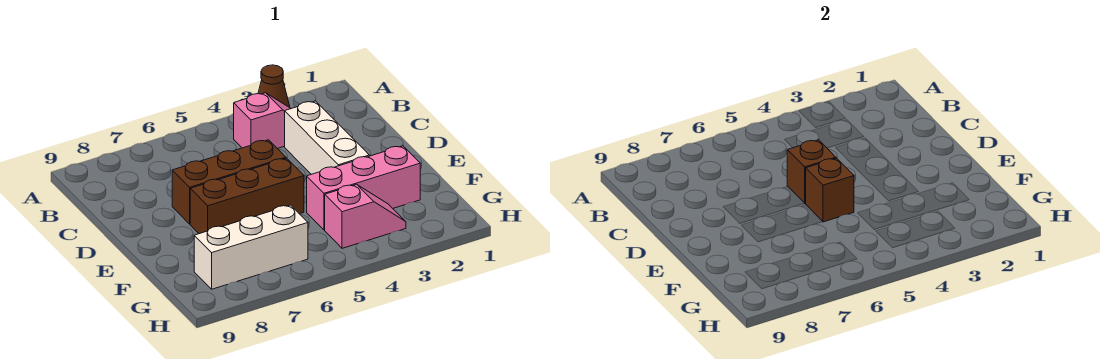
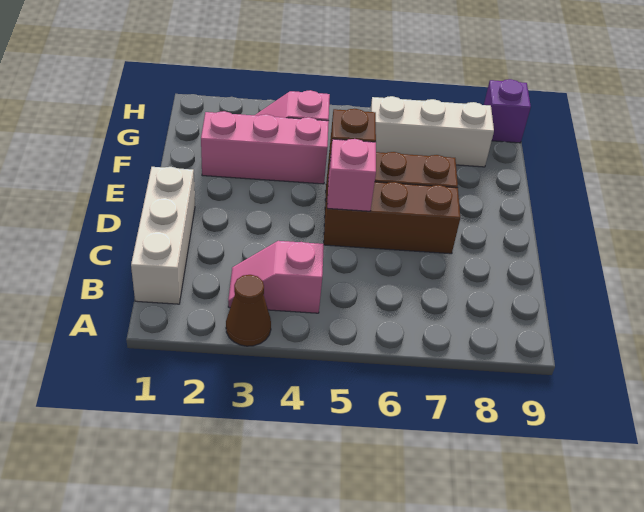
white brick C3:E3 level 1 -> white brick B1:D1 level 1
brown brick D5 level 2 -> pink brick D5 level 2
none -> purple brick H9 level 1

